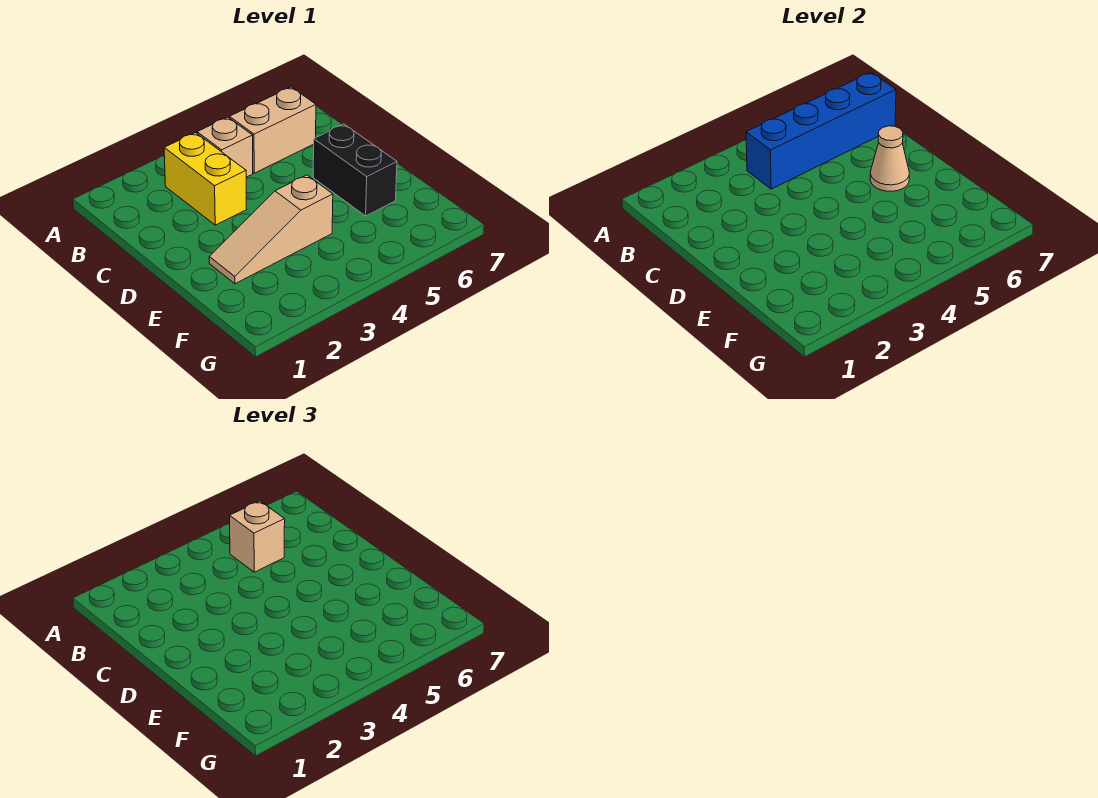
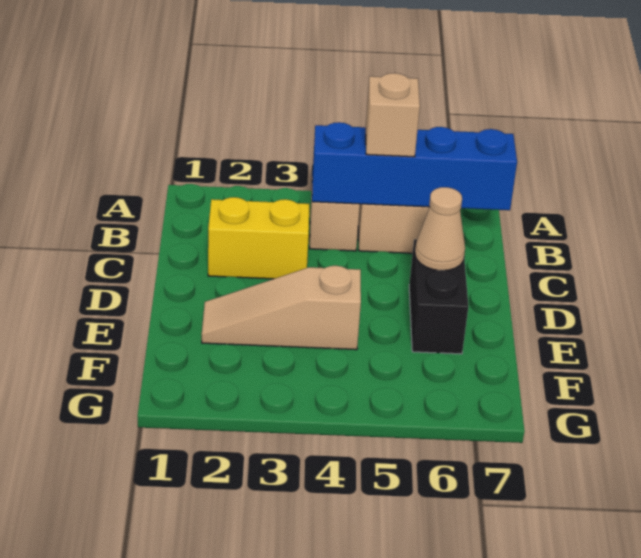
yellow brick B3:C3 level 1 -> yellow brick C2:C3 level 1

